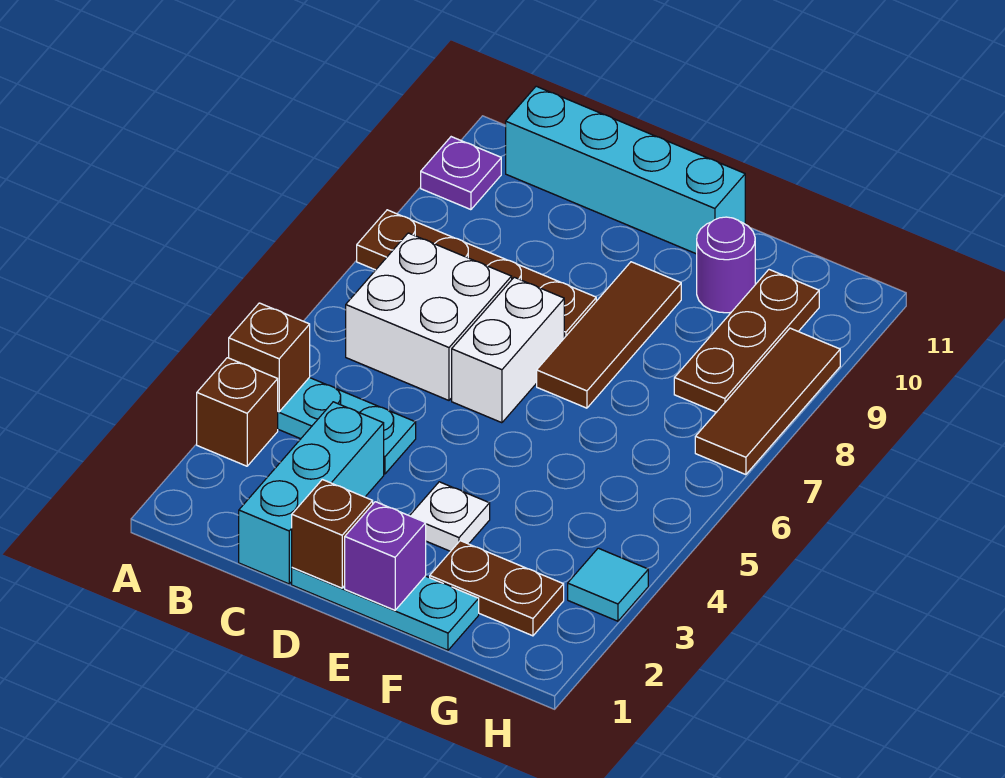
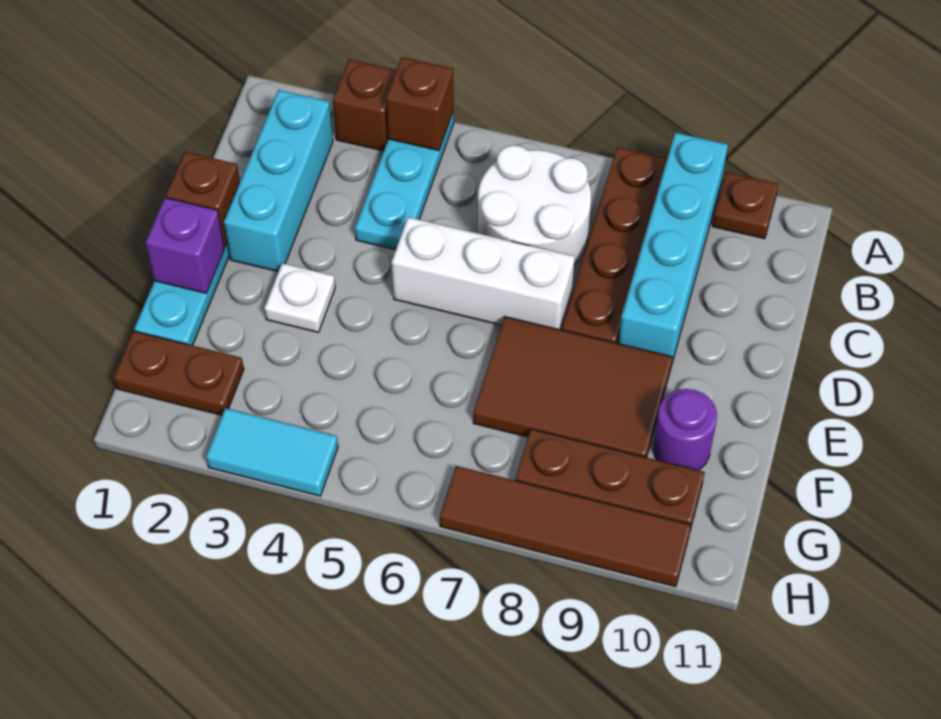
purple plate A10 level 1 -> brown plate A10 level 1
white brick B6:C7 level 1 -> white round brick B6:C7 level 1
cyan brick B11:E11 level 1 -> cyan brick A9:D9 level 1
cyan brick C1:C3 level 1 -> cyan brick B2:D2 level 1
white brick D6:D7 level 1 -> white brick D5:D7 level 1
brown tile E7:E9 level 1 -> brown tile E7:F9 level 1
brown plate F2:G2 level 1 -> brown plate G1:G2 level 1
cyan tile H3 level 1 -> cyan tile H3:H4 level 1
brown tile H7:H9 level 1 -> brown tile H7:H10 level 1

